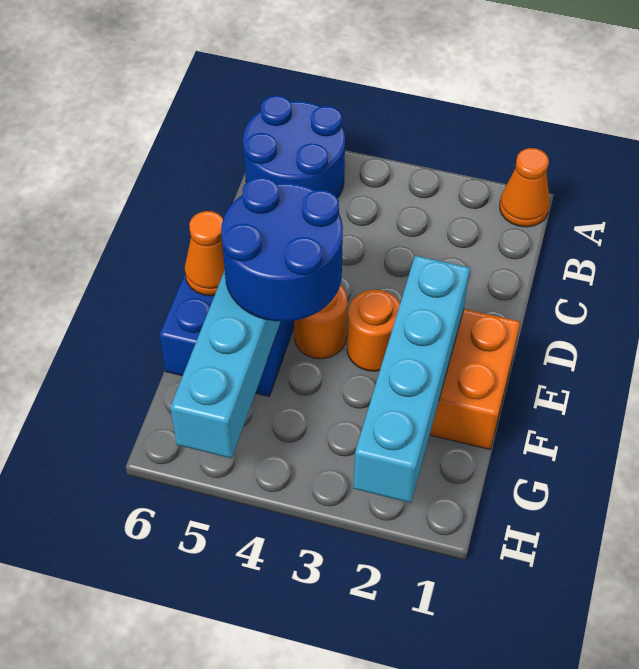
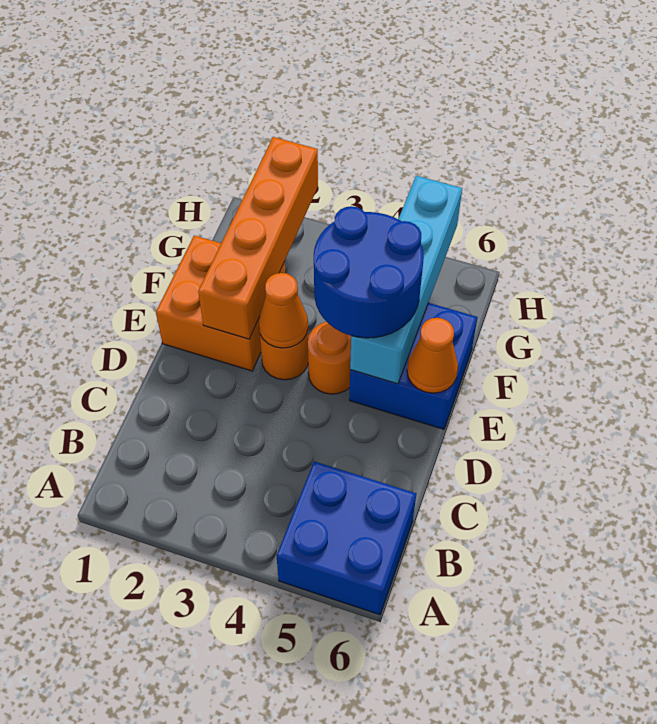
orange cone A1 level 1 -> orange cone E3 level 2
blue round brick A5:B6 level 1 -> blue brick A5:B6 level 1
cyan brick E2:H2 level 2 -> orange brick E2:H2 level 2

